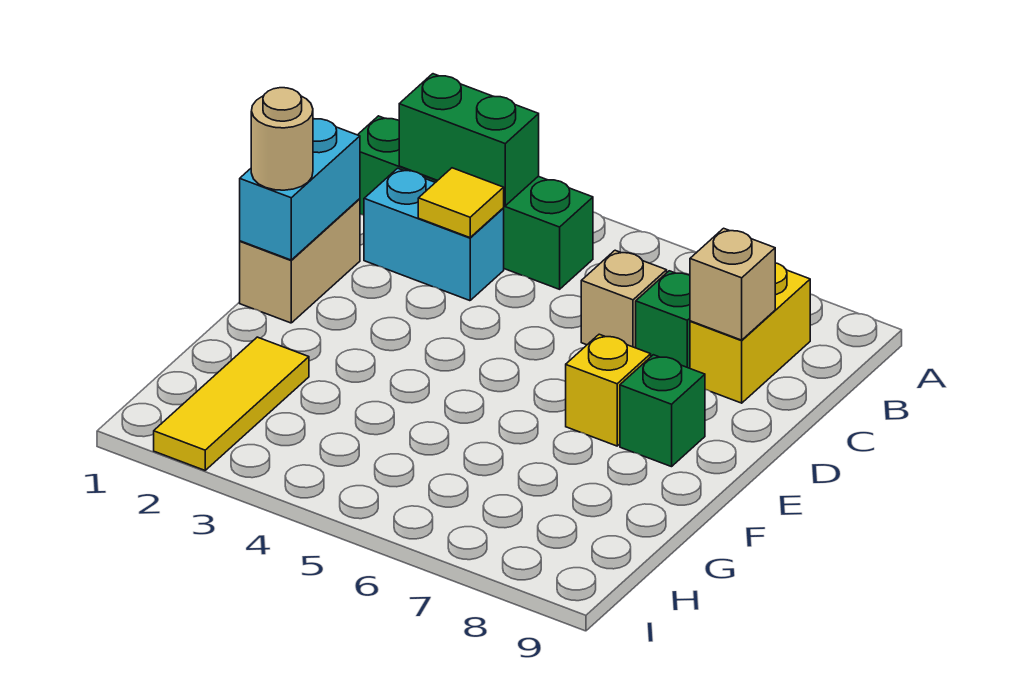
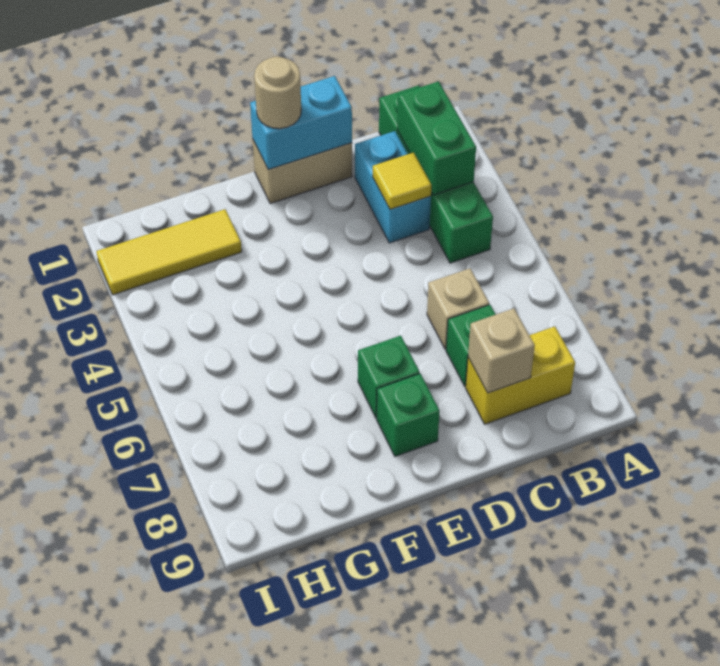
yellow brick E7 level 1 -> green brick E7 level 1

